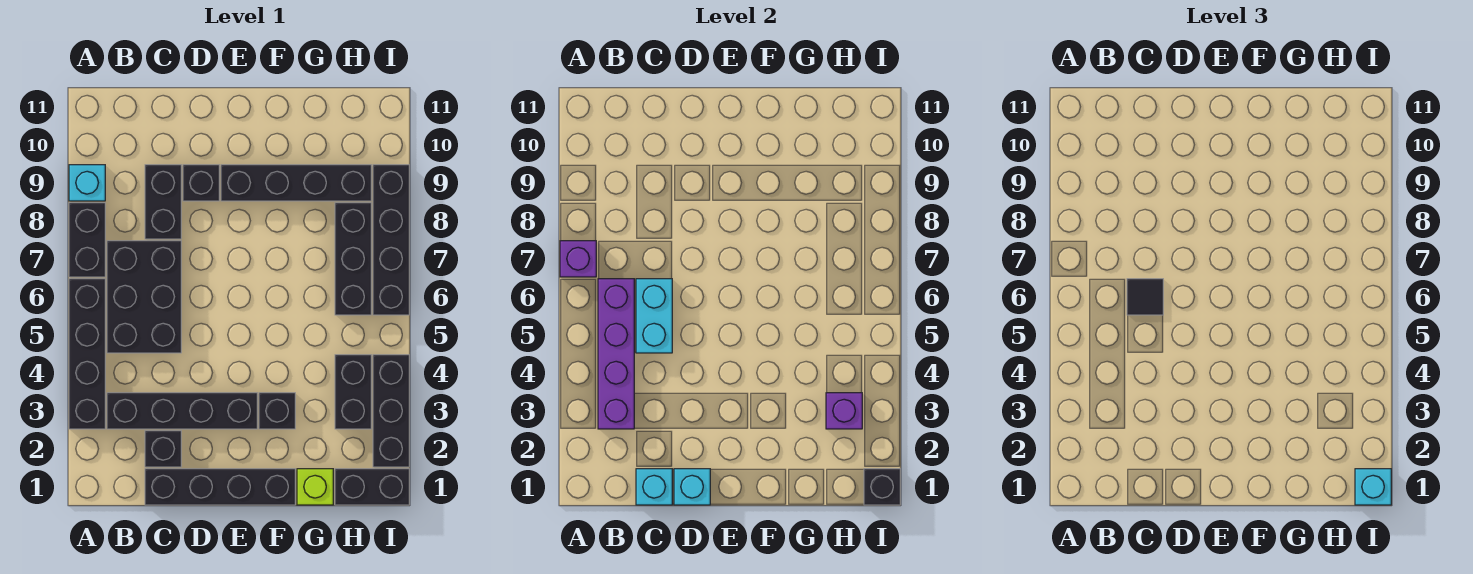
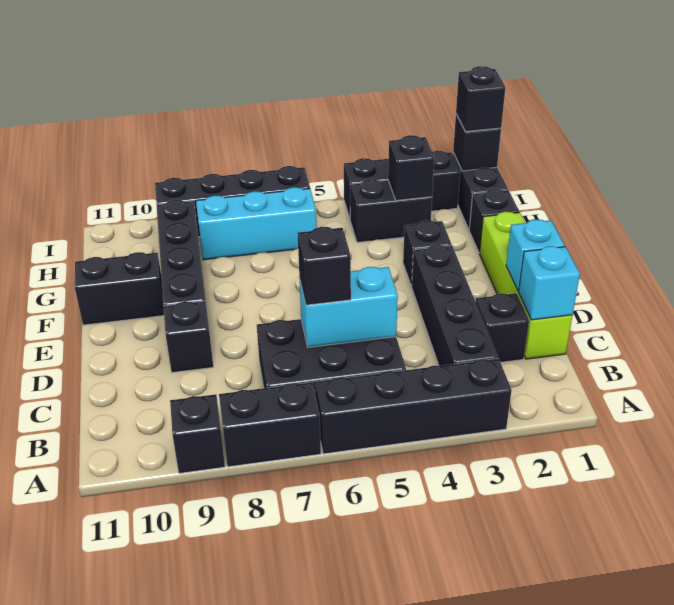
purple brick A7 level 2 -> none
cyan brick A9 level 1 -> black brick A9 level 1
purple brick B3:B6 level 2 -> none
black brick C1:F1 level 1 -> lime brick C1:F1 level 1
black tile C6 level 3 -> black brick C6 level 3
black brick C8:C9 level 1 -> black brick F10:F11 level 1
lime brick G1 level 1 -> black brick G1 level 1
purple brick H3 level 2 -> black brick H3 level 2
black brick H6:H8 level 1 -> cyan brick H6:H8 level 1
cyan brick I1 level 3 -> black brick I1 level 3

